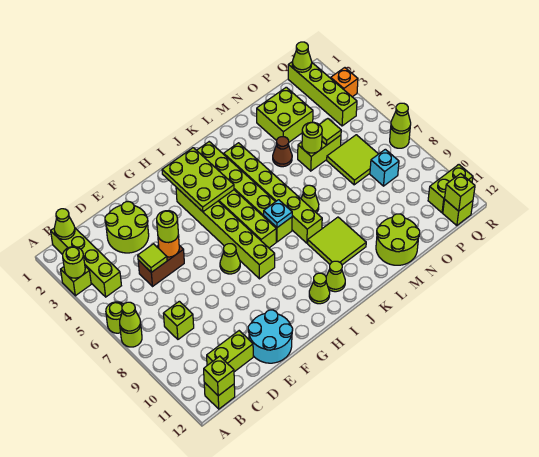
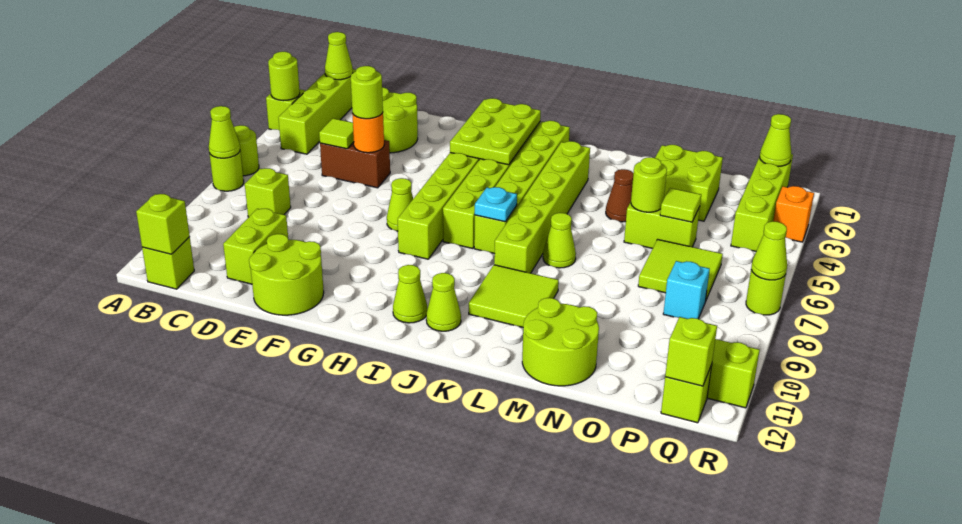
lime brick C11:D11 level 1 -> lime brick D10:D11 level 1
cyan round brick E11:F12 level 1 -> lime round brick E11:F12 level 1

